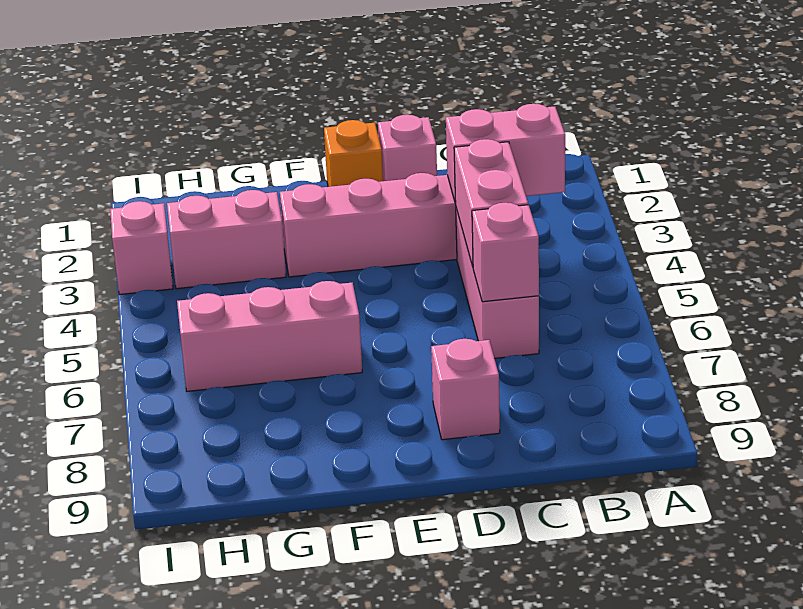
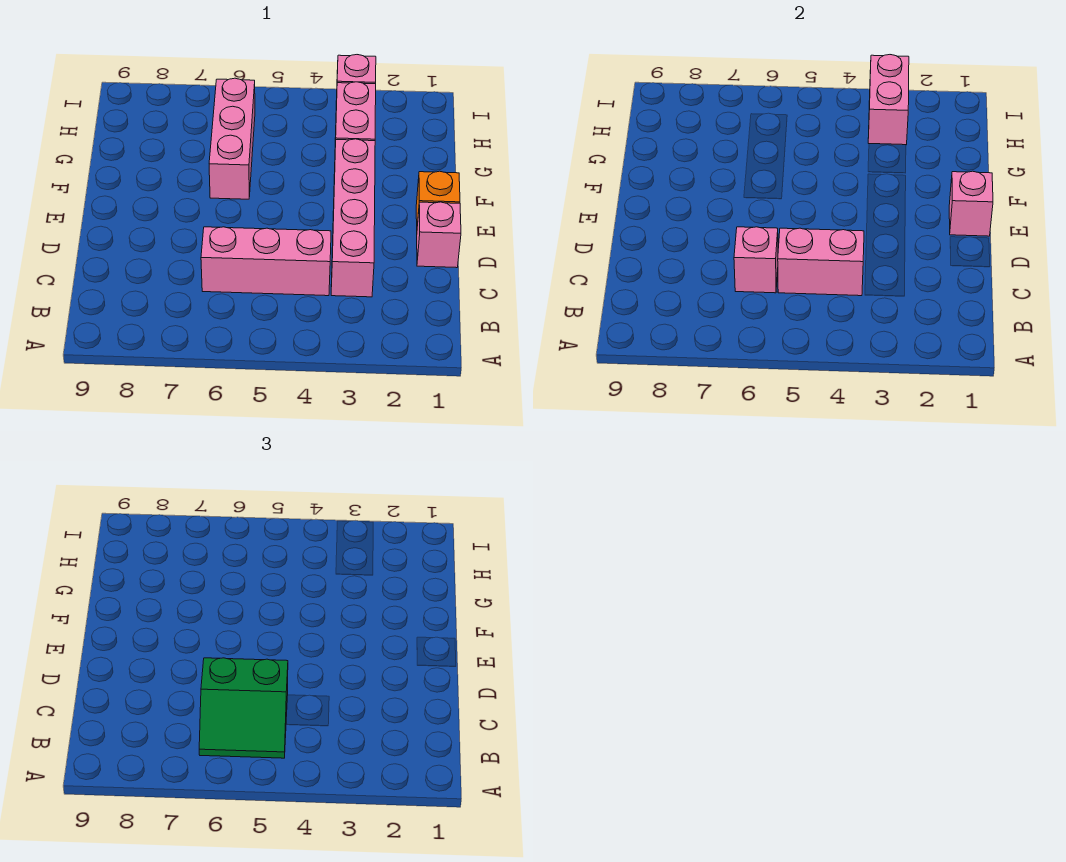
pink brick B3:C3 level 2 -> pink brick H3:I3 level 2
none -> green slope B5:C6 level 3 top C
pink brick D8 level 1 -> pink brick E1 level 2

